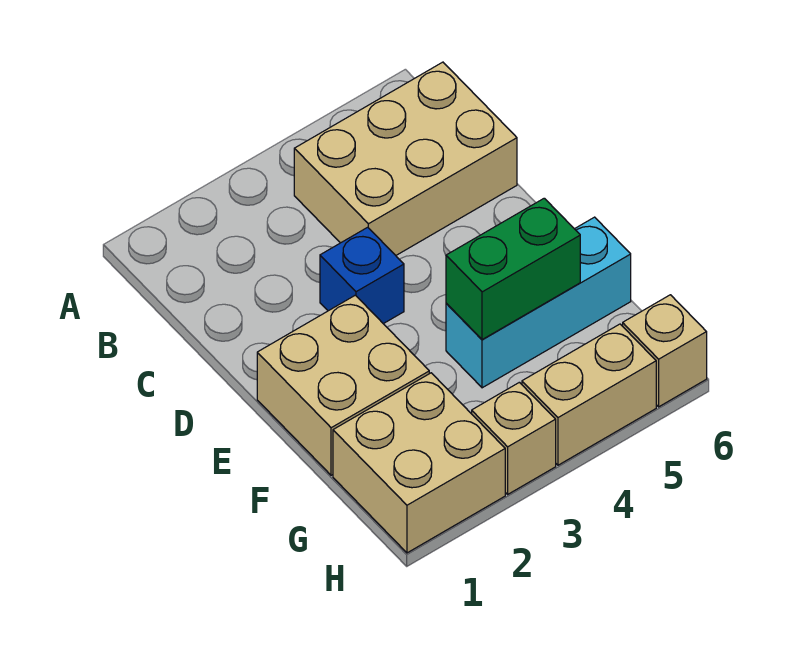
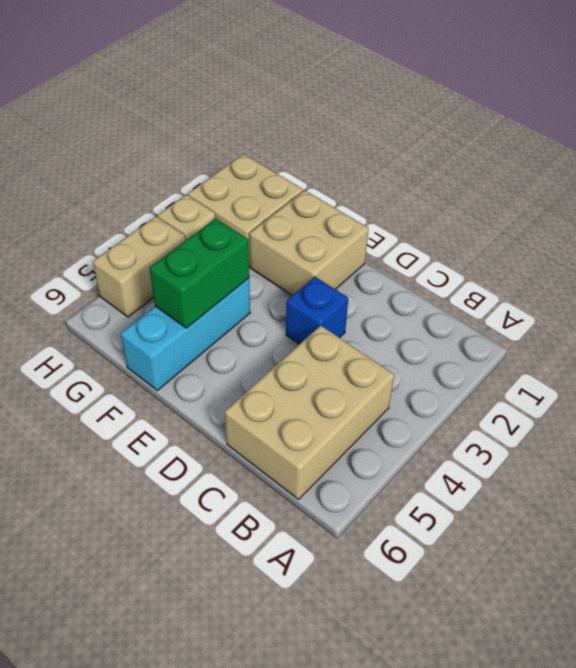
tan brick H6 level 1 -> none

